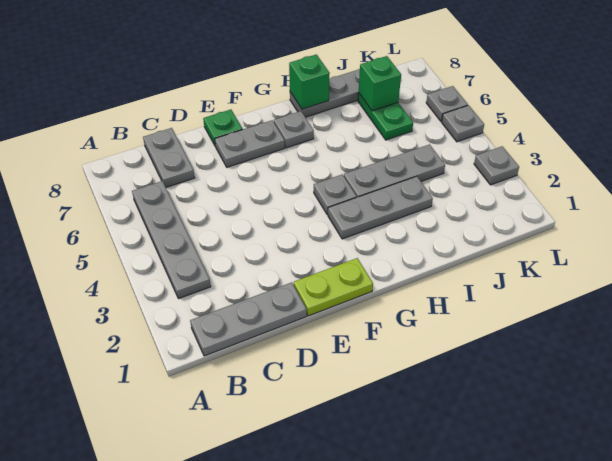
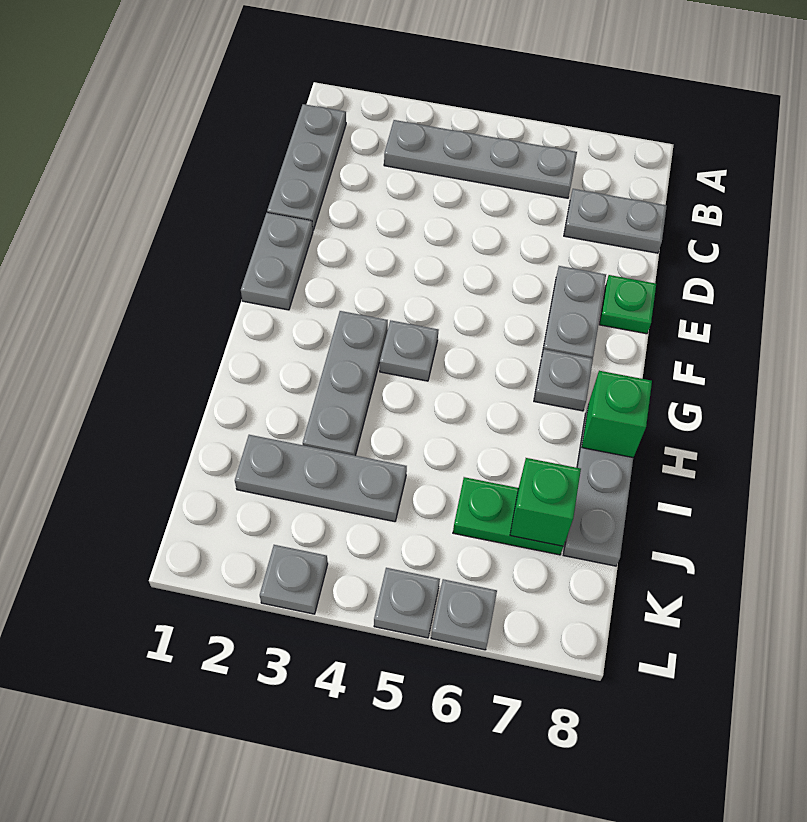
lime plate E1:F1 level 1 -> grey plate E1:F1 level 1
grey plate H4:J4 level 1 -> grey plate J2:J4 level 1

